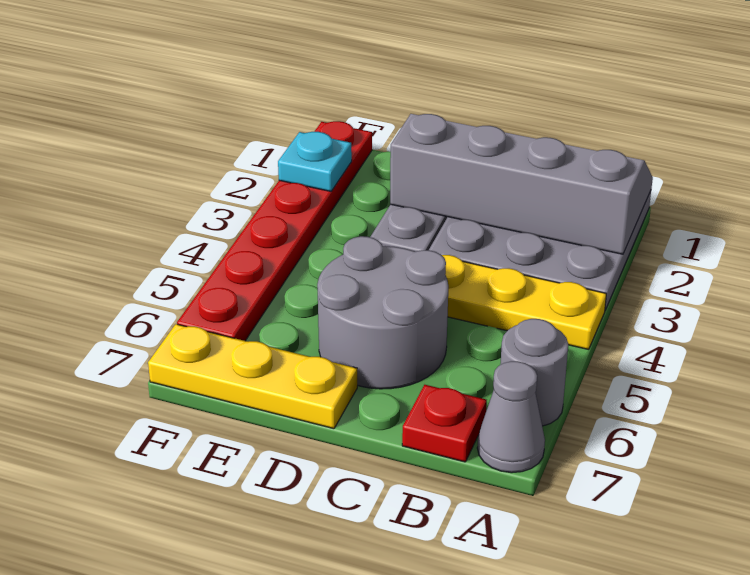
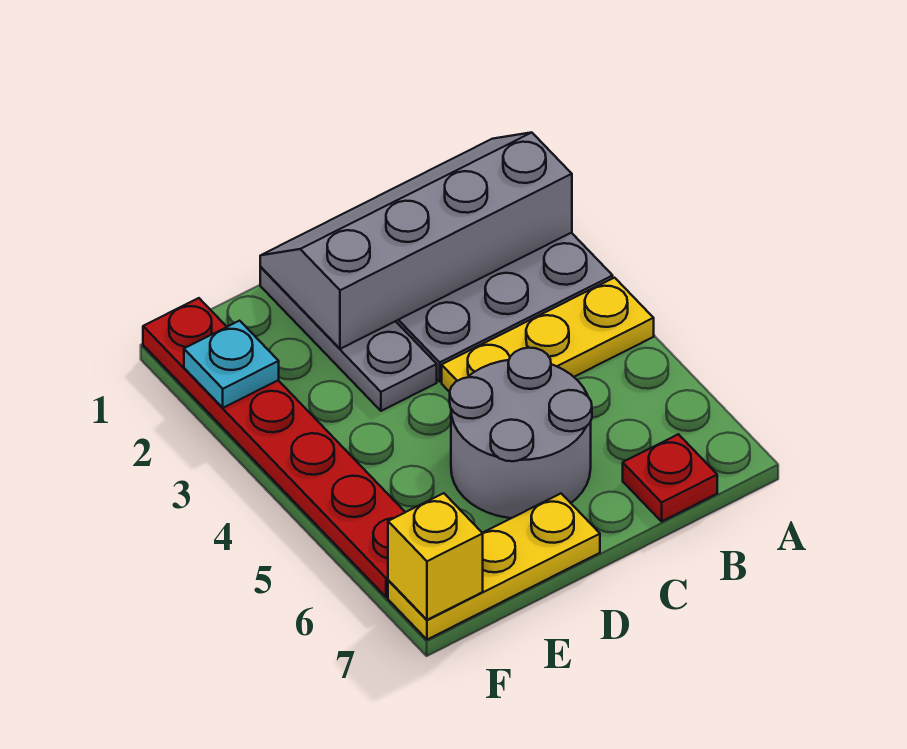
grey round brick A6 level 1 -> none
grey cone A7 level 1 -> none
none -> yellow brick F7 level 2

